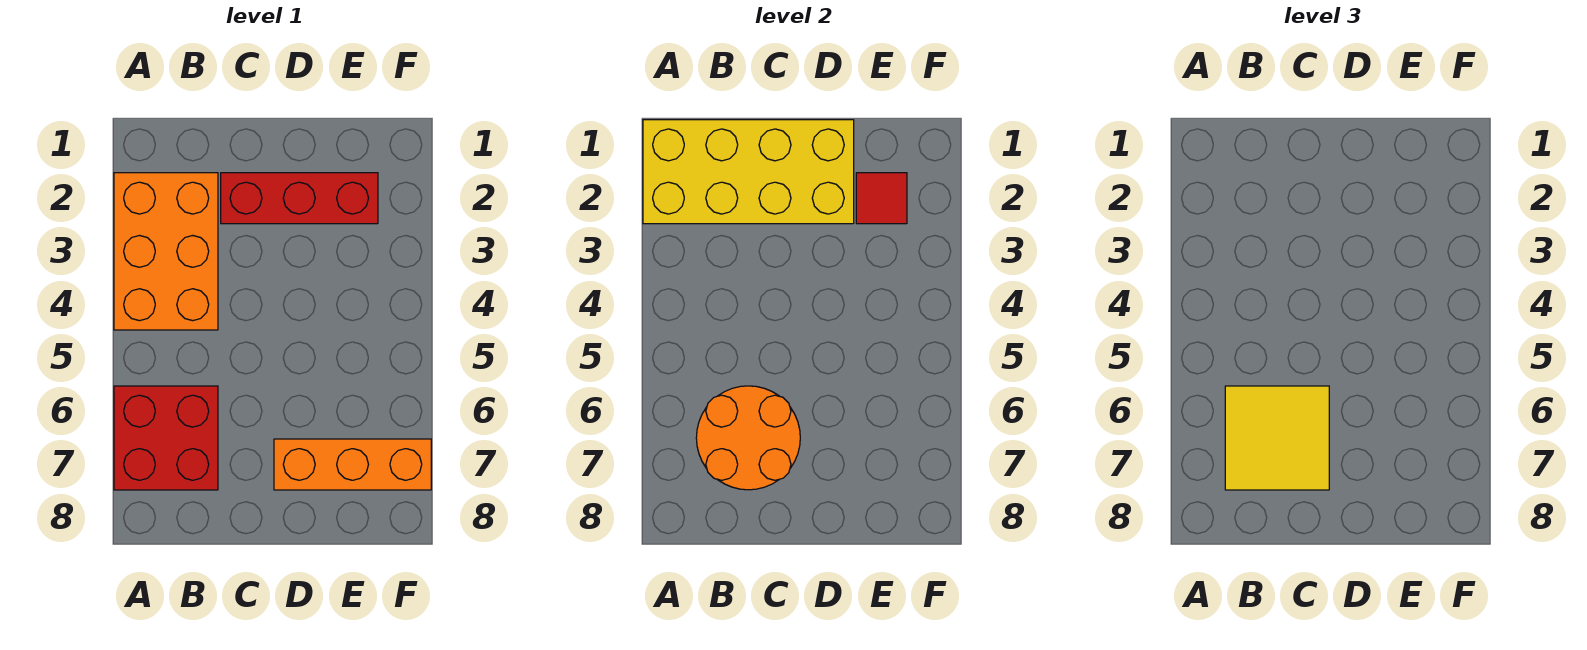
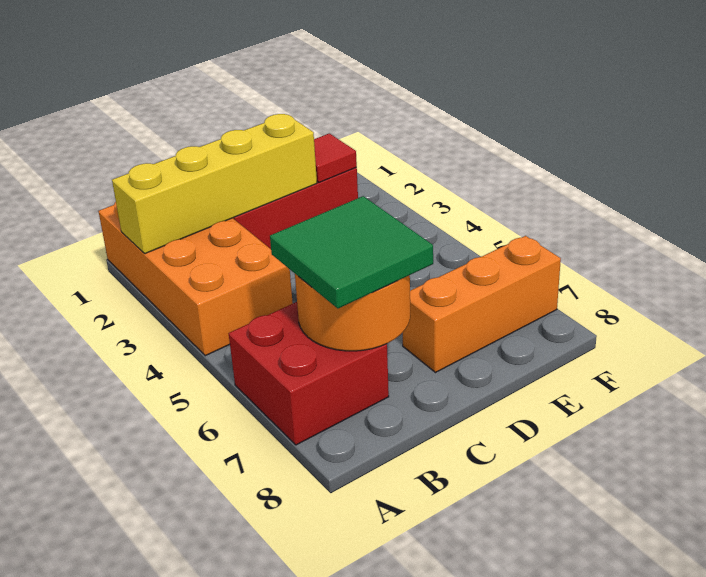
yellow brick A1:D2 level 2 -> yellow brick A2:D2 level 2
orange brick A2:B4 level 1 -> orange brick A1:B4 level 1
yellow tile B6:C7 level 3 -> green tile B6:C7 level 3

